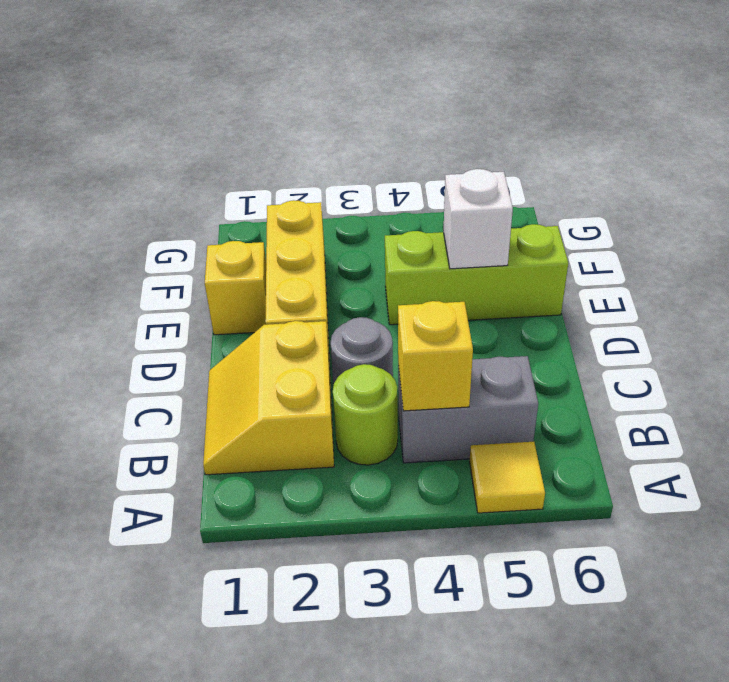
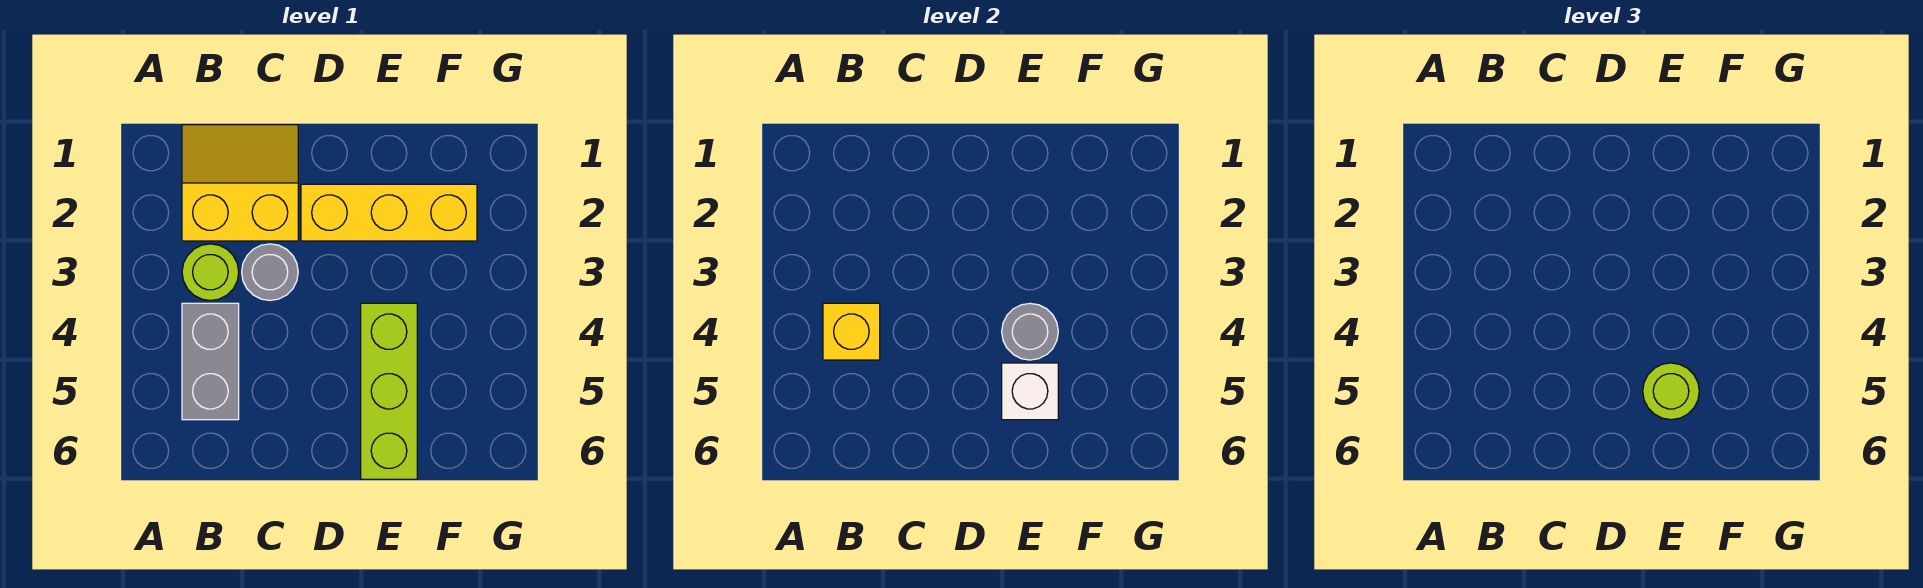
yellow tile A5 level 1 -> none
yellow brick E1 level 1 -> none
none -> grey round brick E4 level 2
none -> lime round brick E5 level 3

